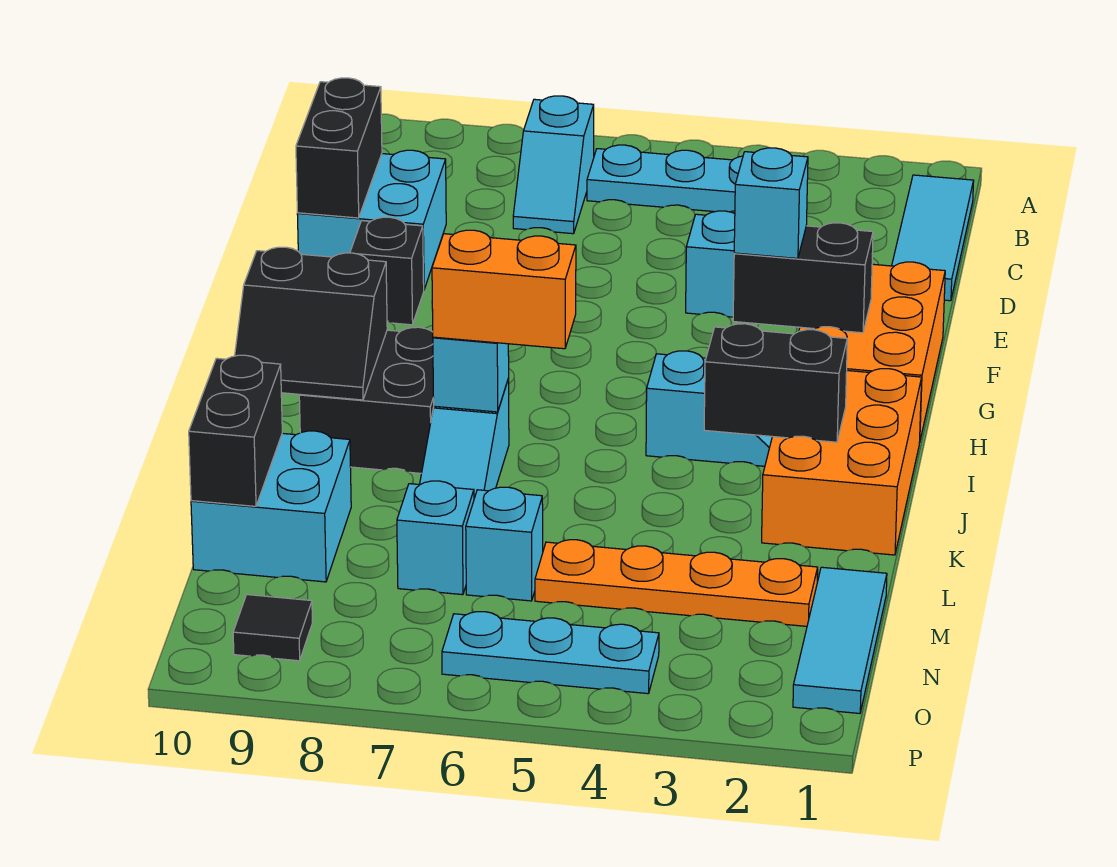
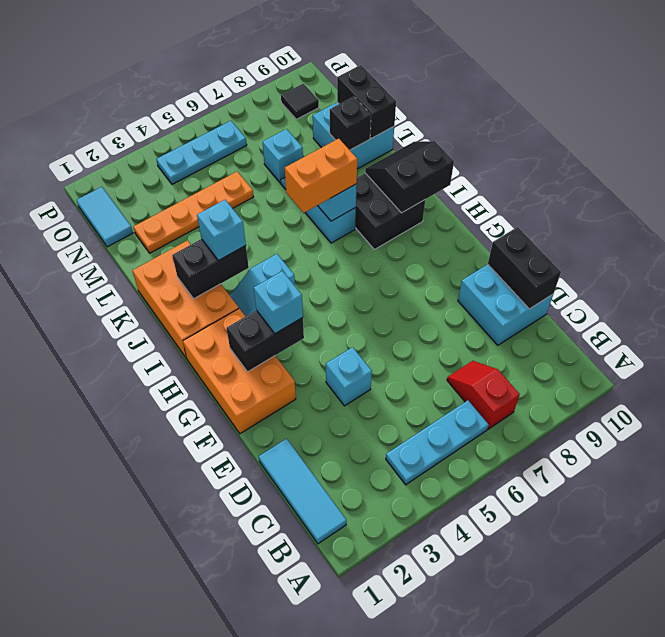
cyan slope B7:C7 level 1 top B -> red slope B7:C7 level 1 top B
black brick F9 level 1 -> black brick L9 level 2
cyan tile M1:O1 level 1 -> cyan tile N1:O1 level 1
cyan brick M6 level 1 -> cyan brick J3 level 3

